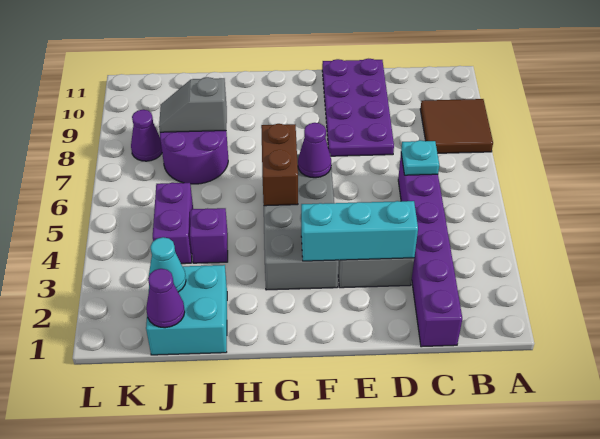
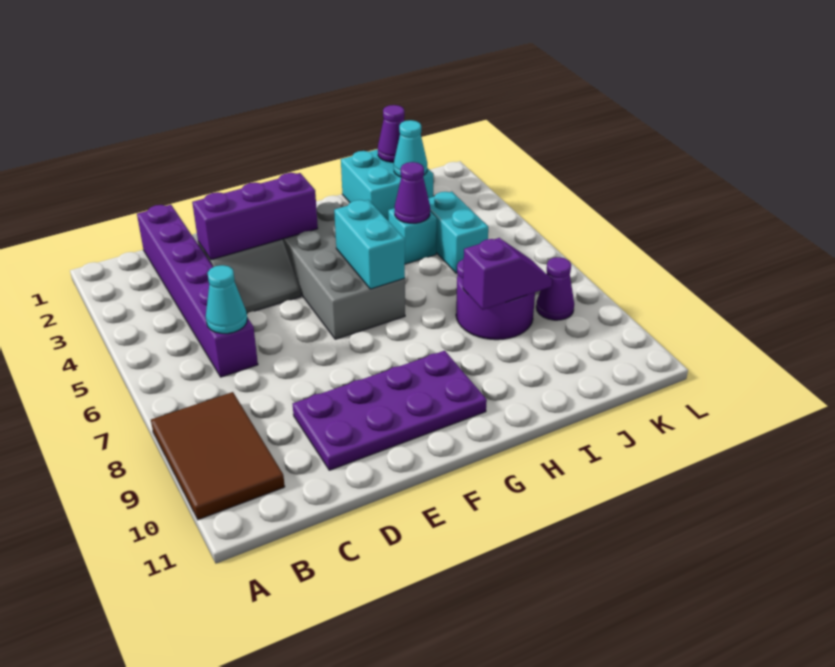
brown tile A8:B9 level 1 -> brown tile A8:B10 level 1
cyan plate C6 level 2 -> cyan cone C6 level 2
cyan brick D3:F3 level 2 -> purple brick D3:F3 level 2
purple plate D8:E11 level 1 -> purple plate D9:G10 level 1
purple cone F6 level 2 -> purple cone I4 level 2
brown brick G5:G6 level 2 -> cyan brick G5:G6 level 2
purple brick I4 level 1 -> cyan brick I4 level 1
grey slope I8:J8 level 2 top I -> purple slope I8:J8 level 2 top I
purple brick J4:J5 level 1 -> cyan brick J4:J5 level 1

